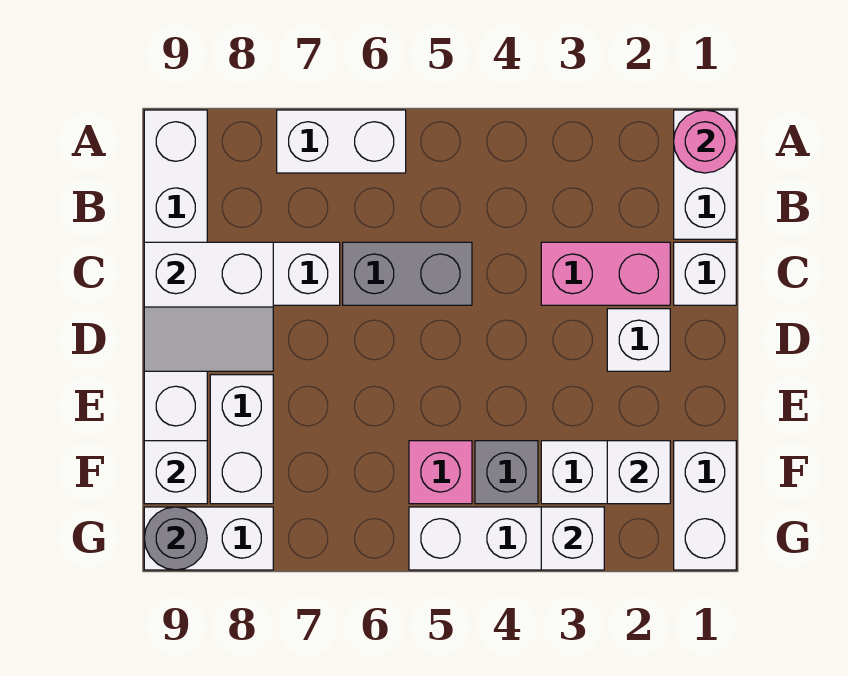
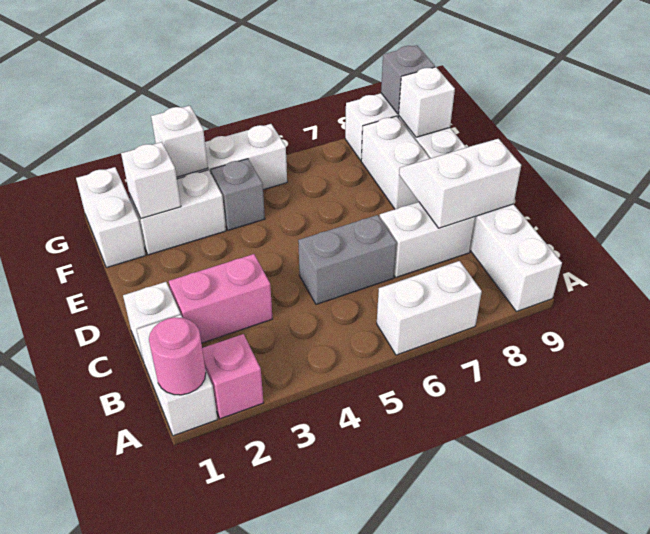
white brick D2 level 1 -> none
pink brick F5 level 1 -> pink brick A2 level 1
grey round brick G9 level 2 -> grey brick G9 level 2

